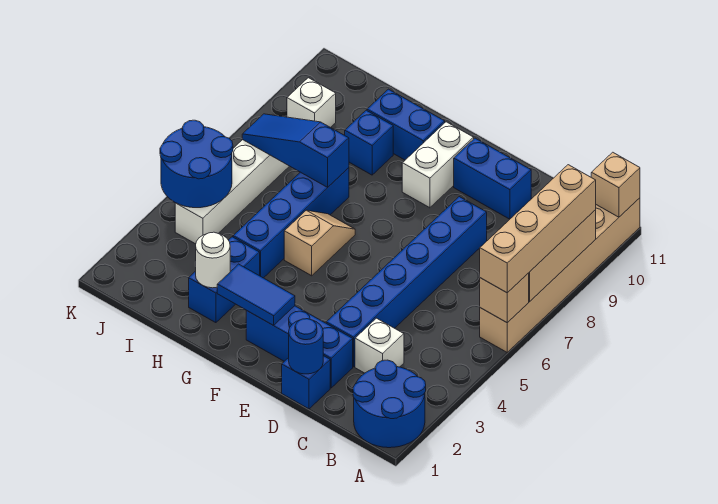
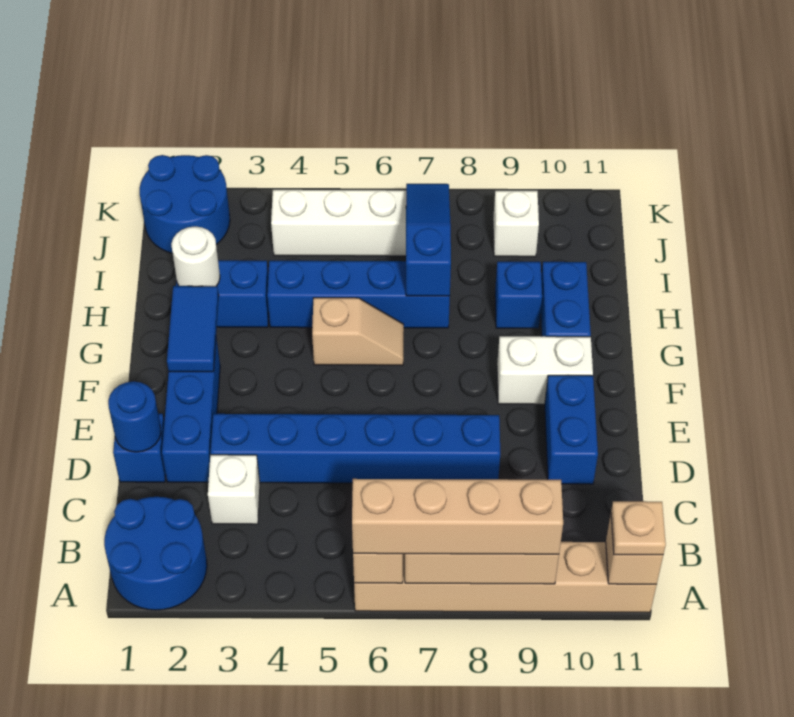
none -> tan plate A11 level 3
blue round brick J4:K5 level 2 -> blue round brick J1:K2 level 1

